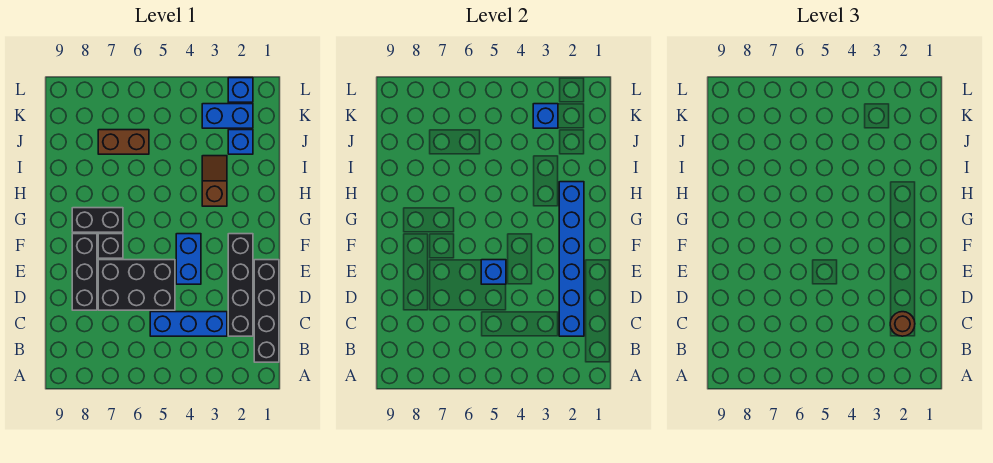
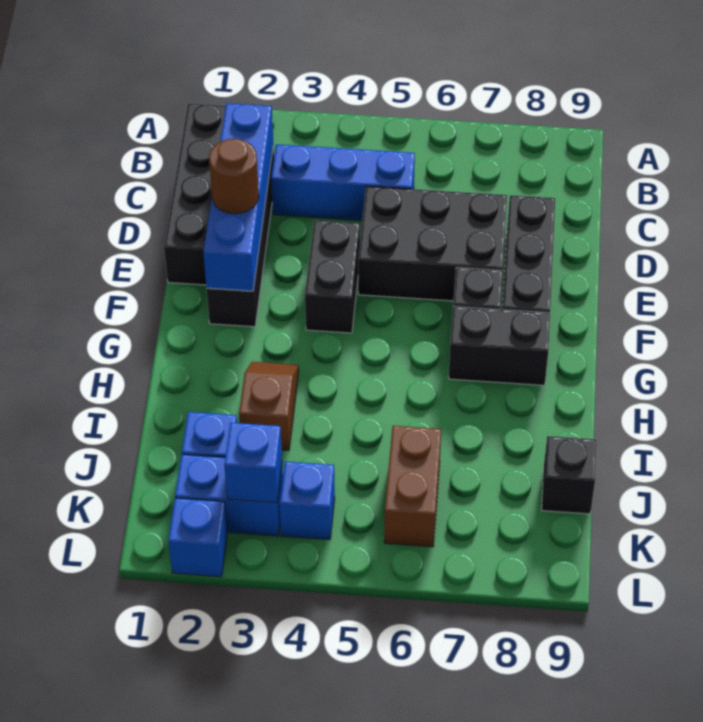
blue brick C2:H2 level 2 -> blue brick C2:F2 level 2
brown round brick C2 level 3 -> brown round brick E2 level 3
blue brick E4:F4 level 1 -> black brick E4:F4 level 1
blue brick E5 level 2 -> blue brick K4 level 1
brown slope H3:I3 level 1 top H -> brown slope H3:I3 level 1 top I
brown brick J6:J7 level 1 -> brown brick J6:K6 level 1
none -> black brick J9 level 1

